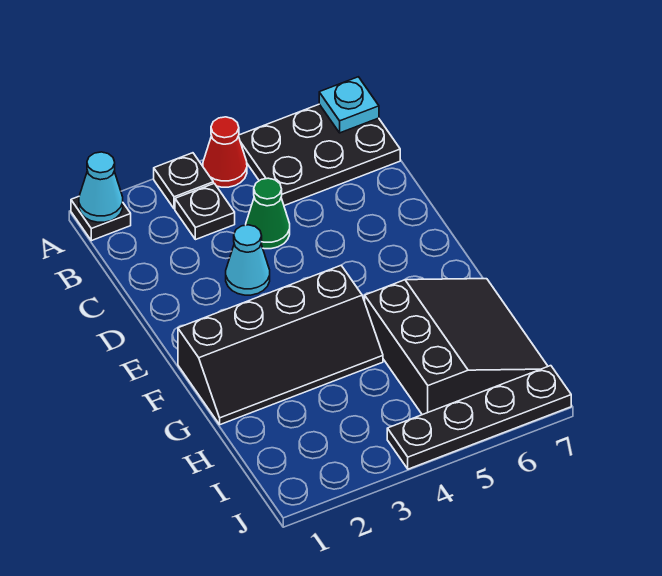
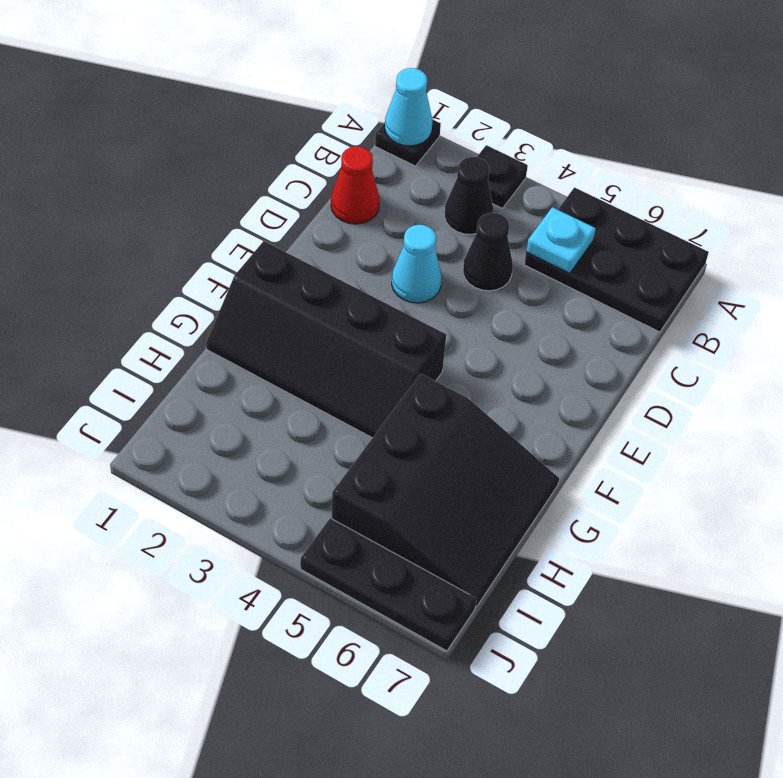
red cone A4 level 1 -> red cone C1 level 1
cyan plate A7 level 2 -> cyan plate B5 level 2
black plate B3 level 1 -> black cone B3 level 1
green cone C4 level 1 -> black cone C4 level 1
black plate J4:J7 level 1 -> black plate J5:J7 level 1

